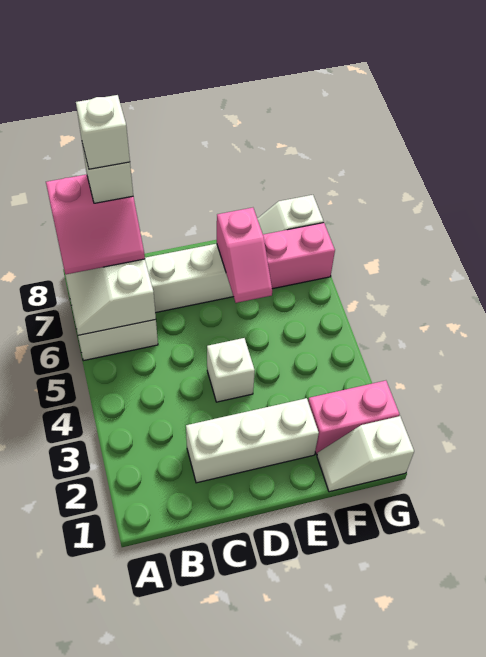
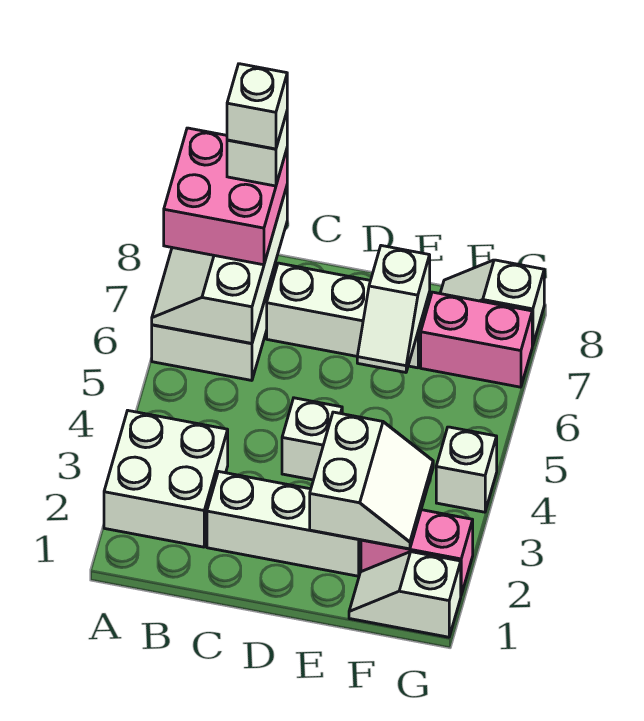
none -> white brick A2:B3 level 1
pink slope A7:B8 level 3 top 8 -> pink brick A7:B8 level 3
none -> white slope E2:F3 level 2 top E
pink slope E6:E7 level 2 top 7 -> white slope E6:E7 level 2 top 7
none -> white brick G4 level 1

